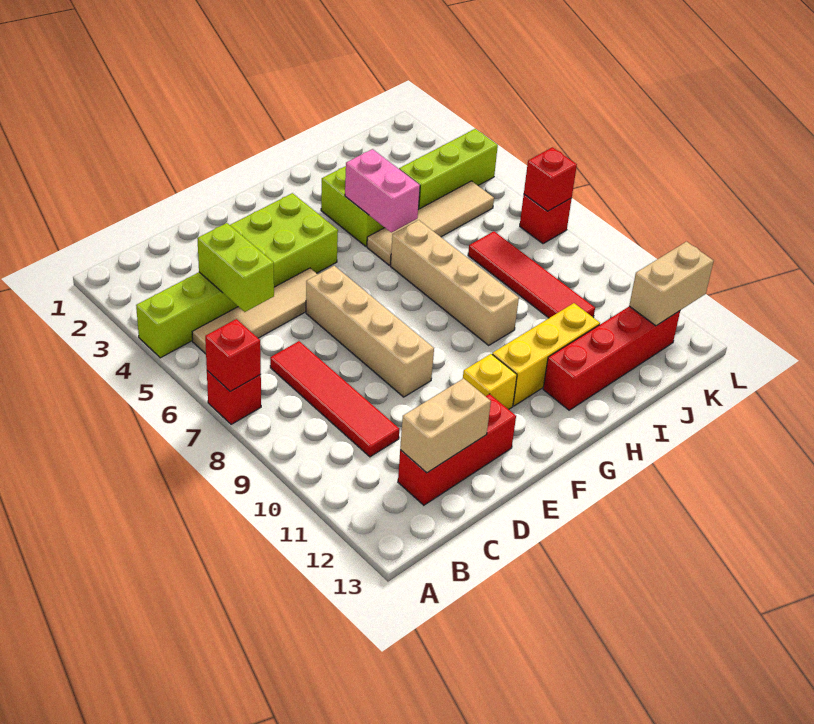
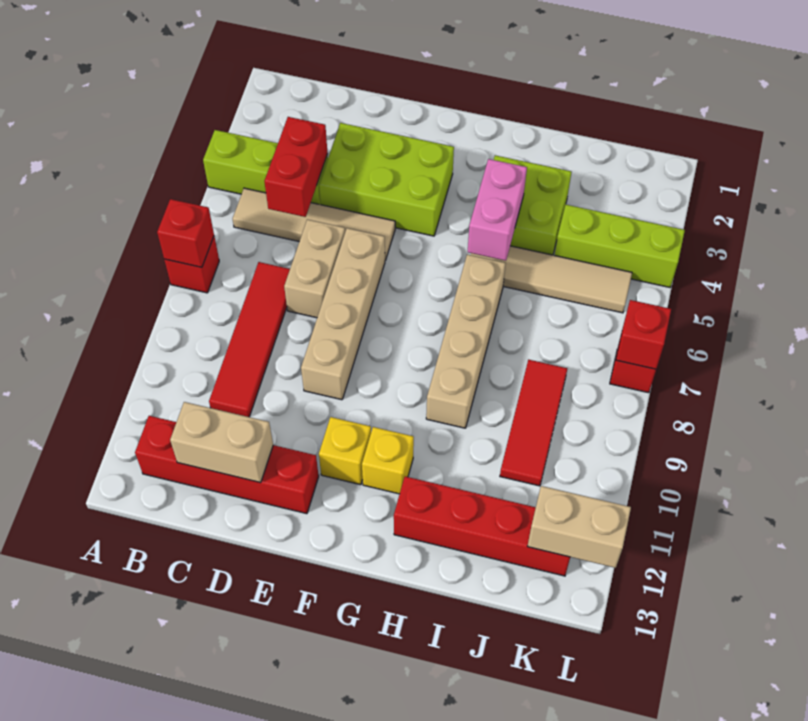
lime brick C4:C5 level 2 -> red brick C4:C5 level 2
red brick C12:E12 level 1 -> red brick B12:E12 level 1
none -> tan brick D6:D7 level 1
yellow brick G11:I11 level 1 -> yellow brick G11 level 1
red tile J7:J10 level 1 -> red tile J8:J10 level 1

